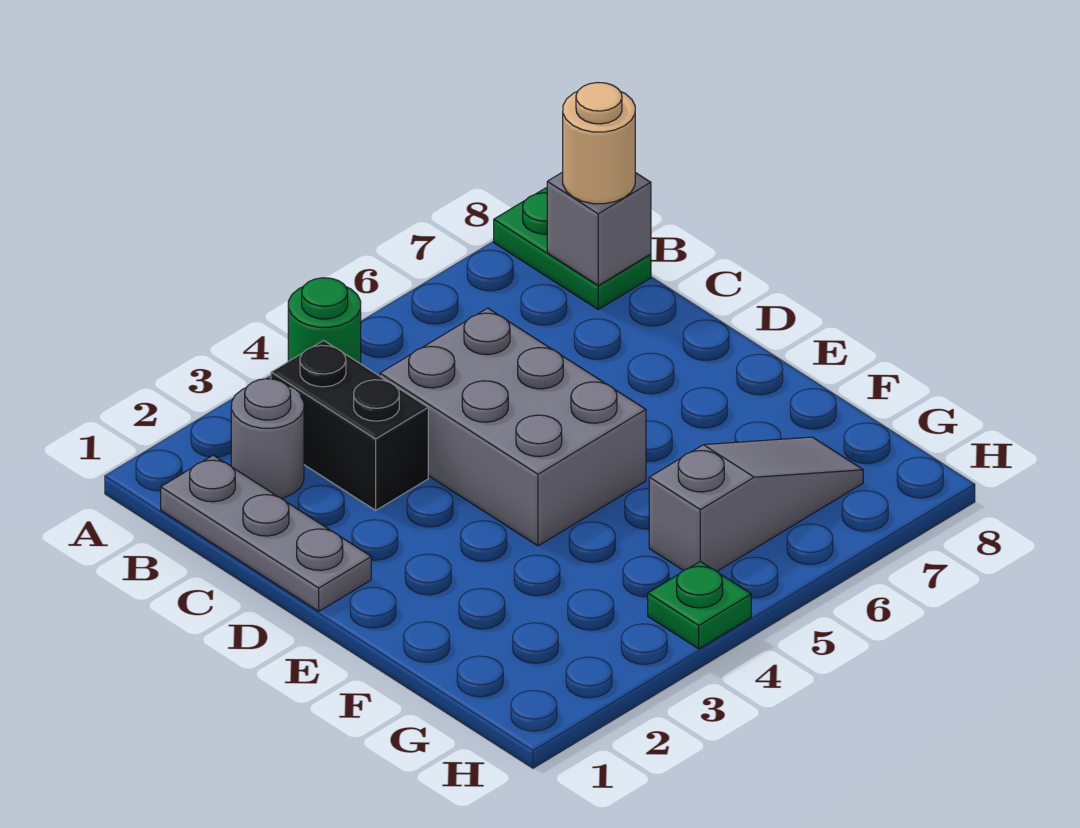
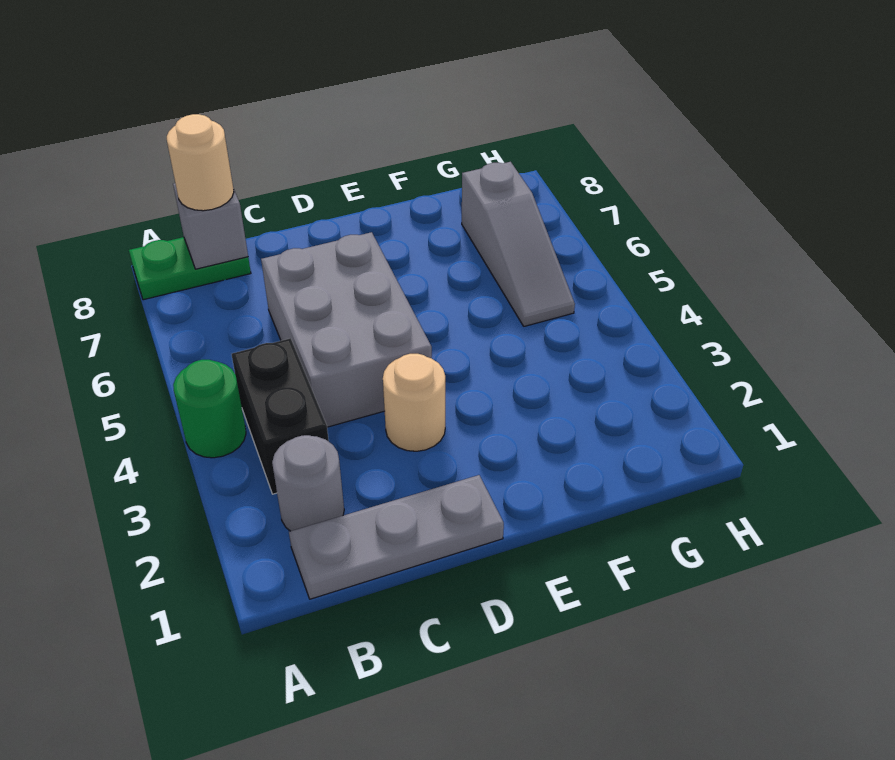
black brick B3:C3 level 1 -> black brick B3:B4 level 1
grey brick C4:E5 level 1 -> grey brick C4:D6 level 1
none -> tan round brick D3 level 1
grey slope G5:G7 level 1 top 5 -> grey slope G5:G7 level 1 top 7
green plate H4 level 1 -> none

